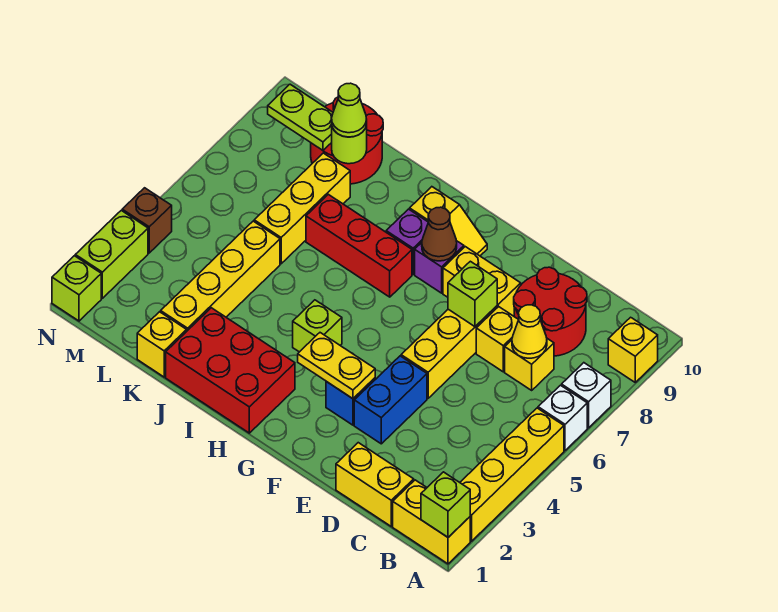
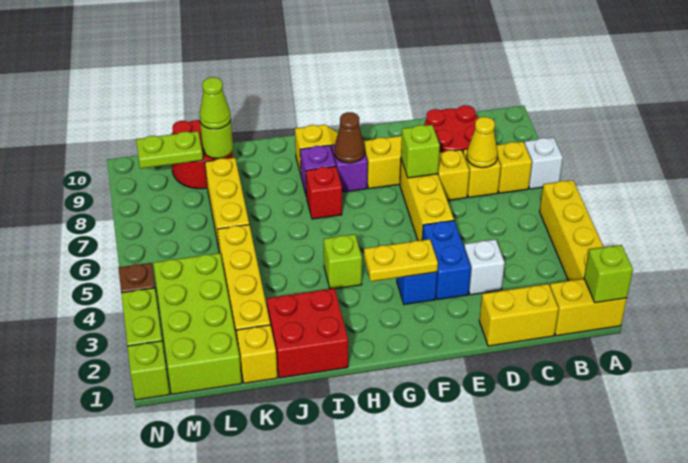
white brick A6 level 1 -> white brick D3 level 1
yellow brick A9 level 1 -> yellow brick B7 level 1
red brick H1:J2 level 1 -> red brick I1:J2 level 1
red brick H7:J7 level 1 -> red brick H7 level 1
none -> lime brick L1:M4 level 1

